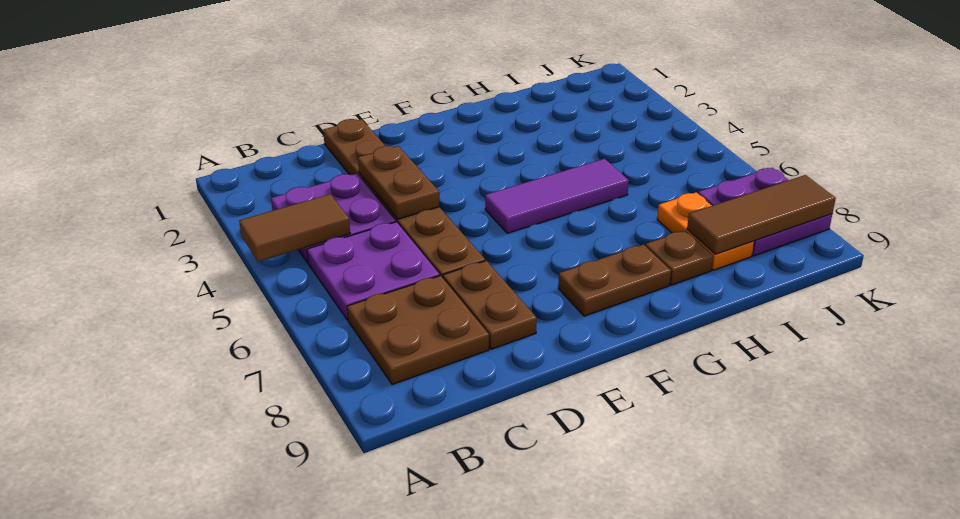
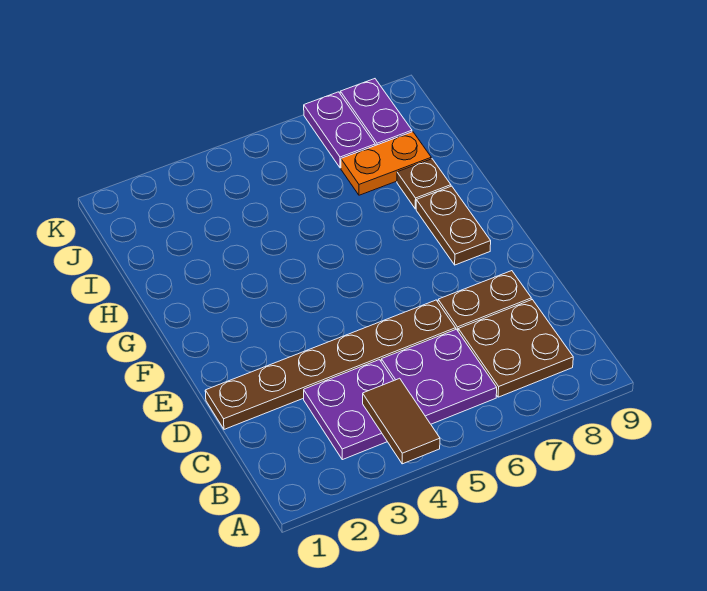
brown plate D3:D4 level 2 -> none
purple tile F5:H5 level 1 -> none
brown tile I8:K8 level 2 -> none

